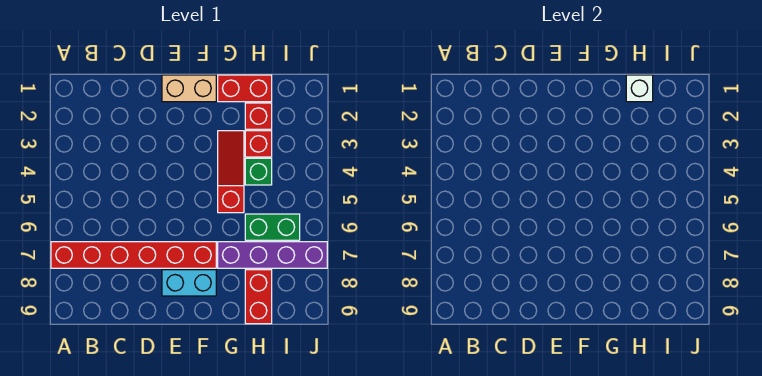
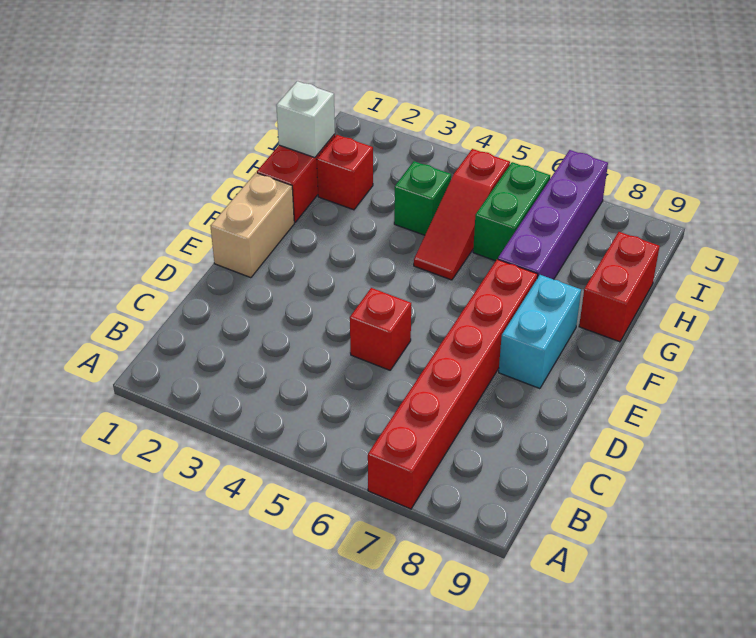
red slope G3:G5 level 1 top 5 -> red slope G5:I5 level 1 top I
red brick H3 level 1 -> red brick D5 level 1
red brick H8:H9 level 1 -> red brick G9:H9 level 1

